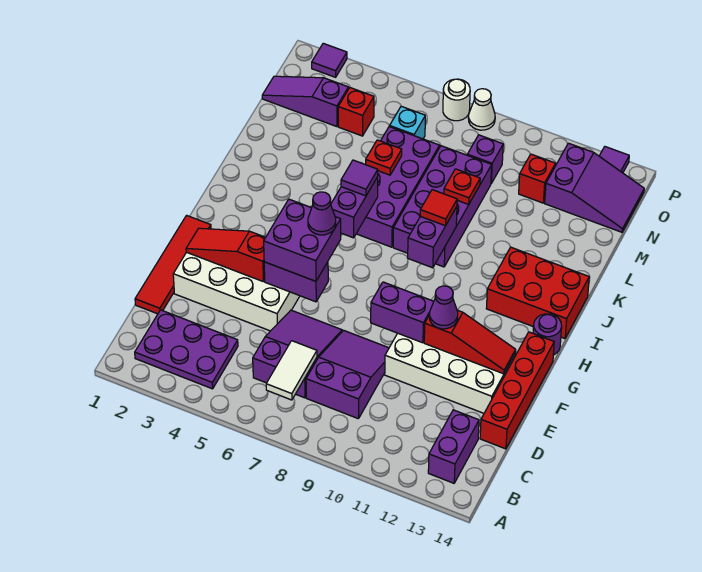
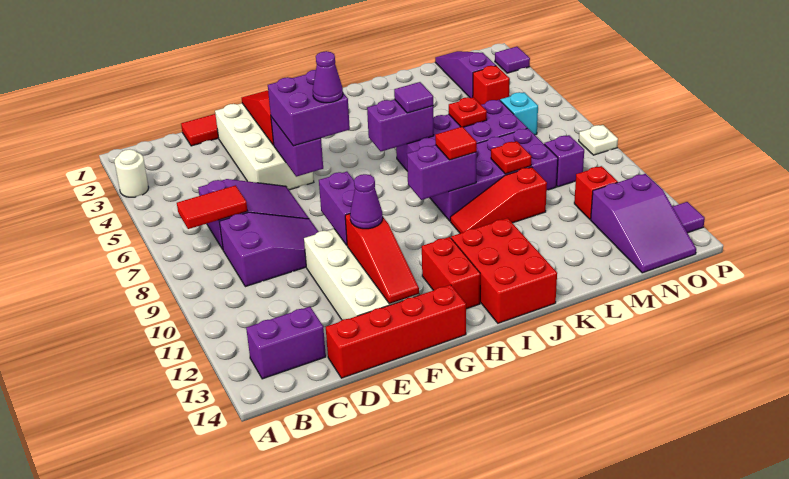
purple plate B2:C4 level 1 -> none
white tile B7:C7 level 2 -> red tile B7:C7 level 2
none -> red brick H12:H13 level 1
purple round brick H14 level 1 -> none
none -> red slope J10:L10 level 1 top L
white round brick P7 level 1 -> white round brick A3 level 1
white cone P8 level 1 -> white plate P8 level 1

